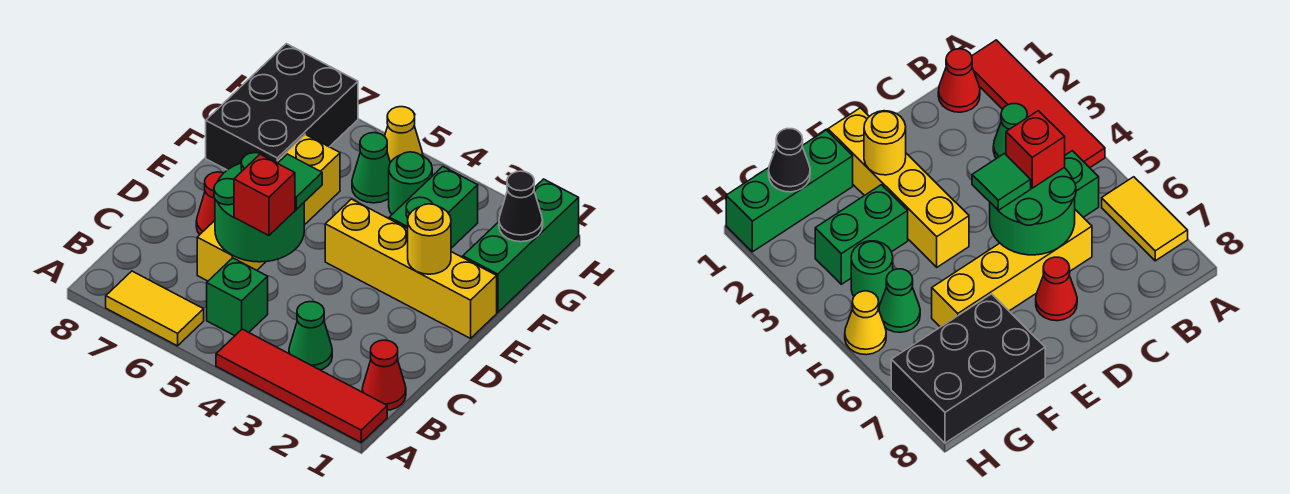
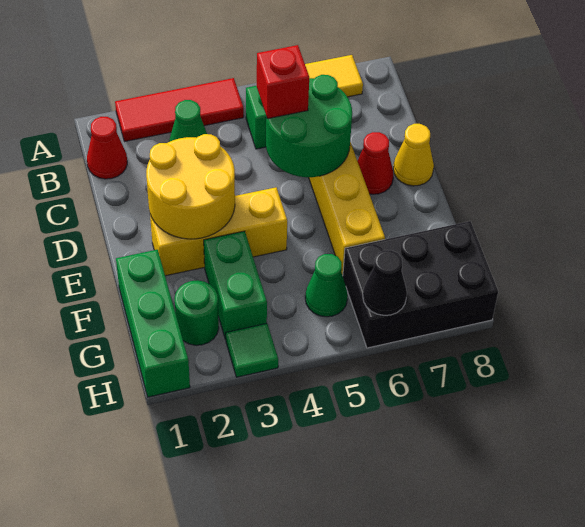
red tile A1:A4 level 1 -> red tile A2:A4 level 1
green tile D5 level 3 -> green tile H3 level 1
yellow brick E1:E4 level 1 -> yellow brick E2:E4 level 1
yellow round brick E2 level 2 -> yellow round brick D2:E3 level 2
black brick F7:H8 level 1 -> black brick G6:H8 level 1
black cone G1 level 2 -> black cone H6 level 2
green round brick G4 level 1 -> green round brick G2 level 1
yellow cone H5 level 1 -> yellow cone D8 level 1

